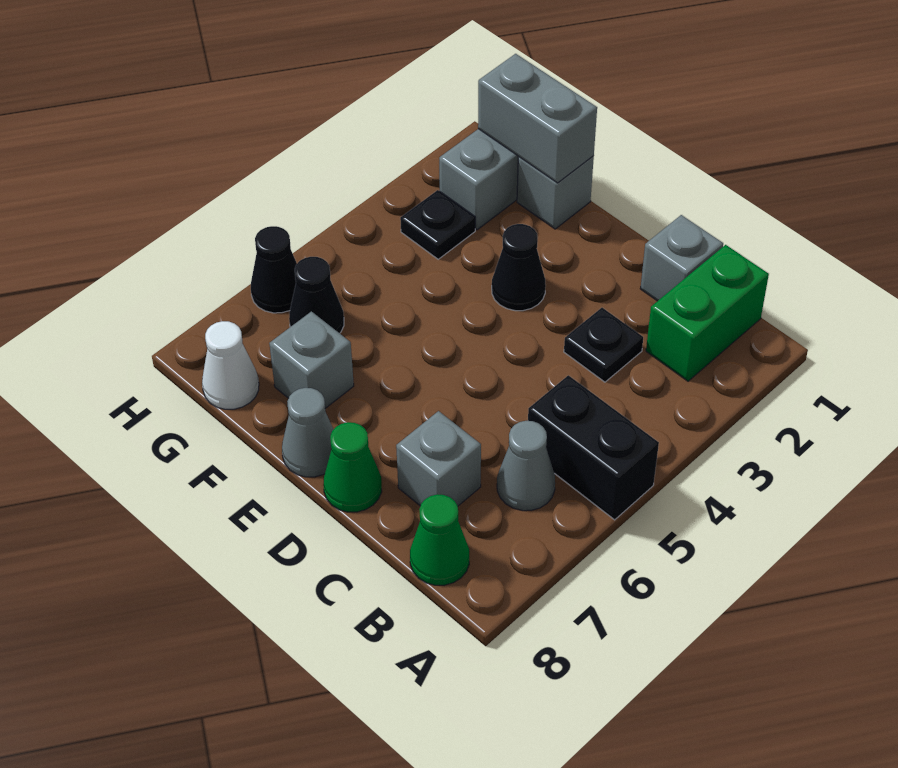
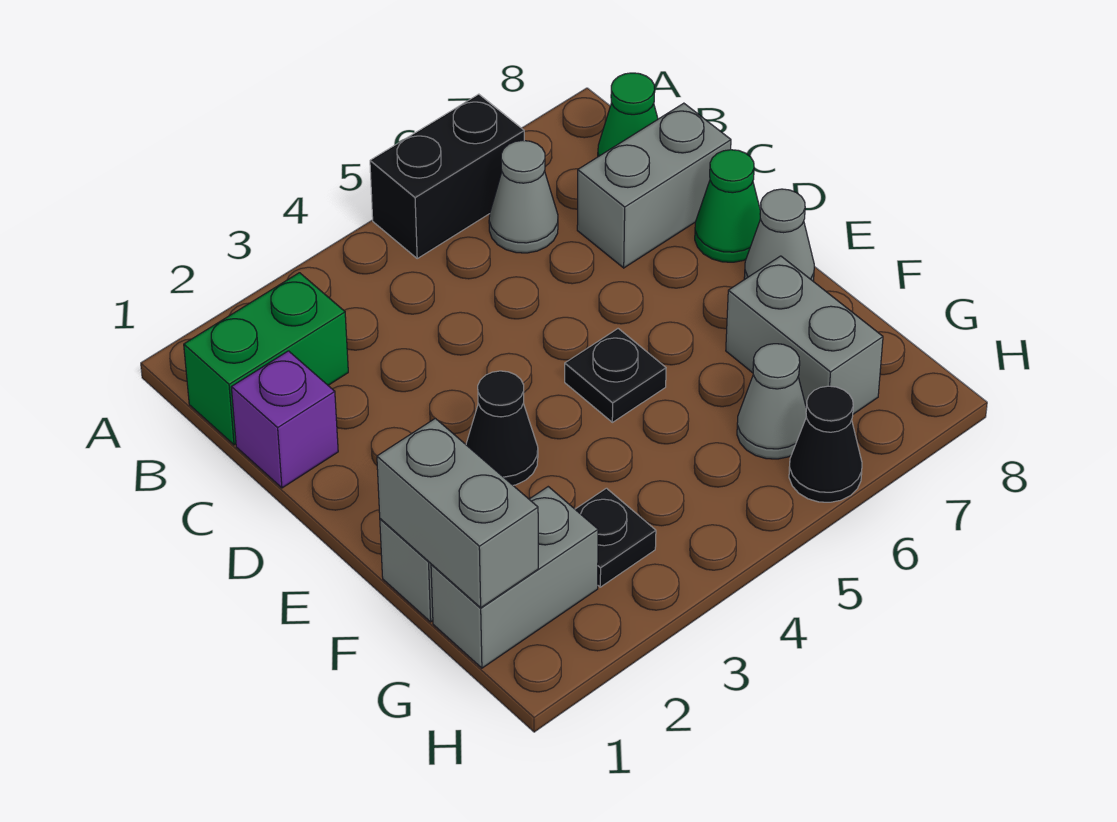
black brick A5:B5 level 1 -> black brick A5:A6 level 1
grey brick C1 level 1 -> purple brick C1 level 1
black plate C3 level 1 -> black plate E5 level 1
grey brick C7 level 1 -> grey brick C7:C8 level 1
grey brick F7 level 1 -> grey brick F7:G7 level 1
black cone G6 level 1 -> grey cone G6 level 1
white cone G8 level 1 -> none

